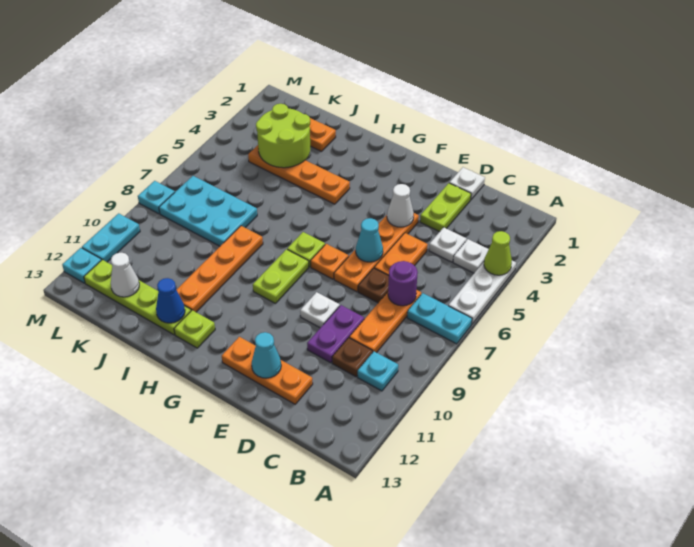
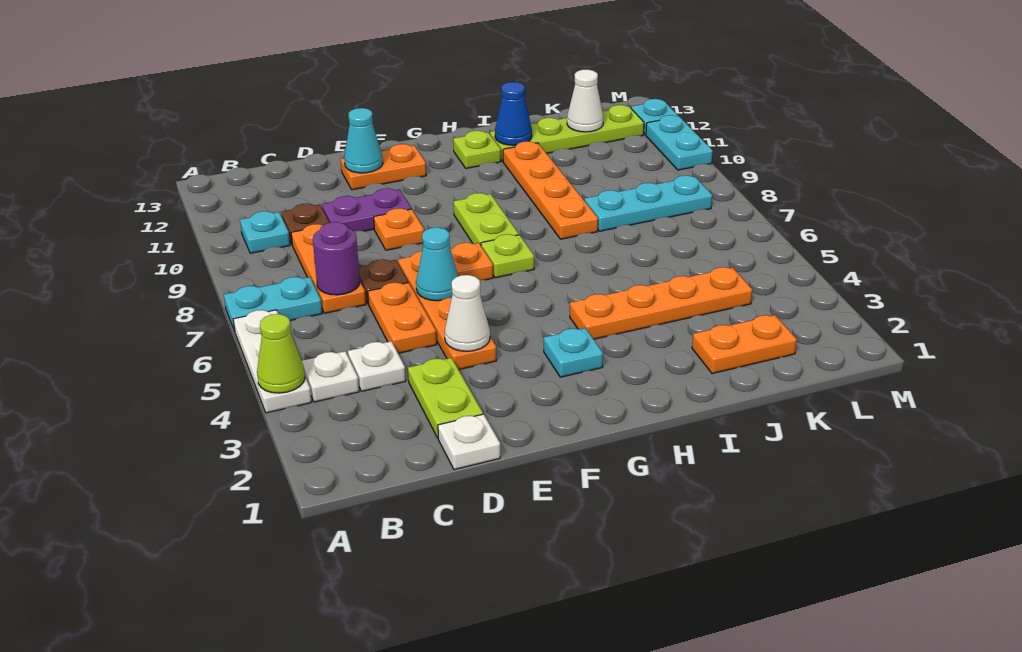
purple plate D9:D10 level 1 -> purple plate D10:E10 level 1
orange plate D12:F12 level 1 -> orange plate E12:F12 level 1
white plate E9 level 1 -> orange plate E9 level 1
lime round brick J3:K4 level 2 -> none
cyan plate J7:L8 level 1 -> cyan plate J8:L8 level 1
cyan plate M8 level 1 -> cyan plate G3 level 1

